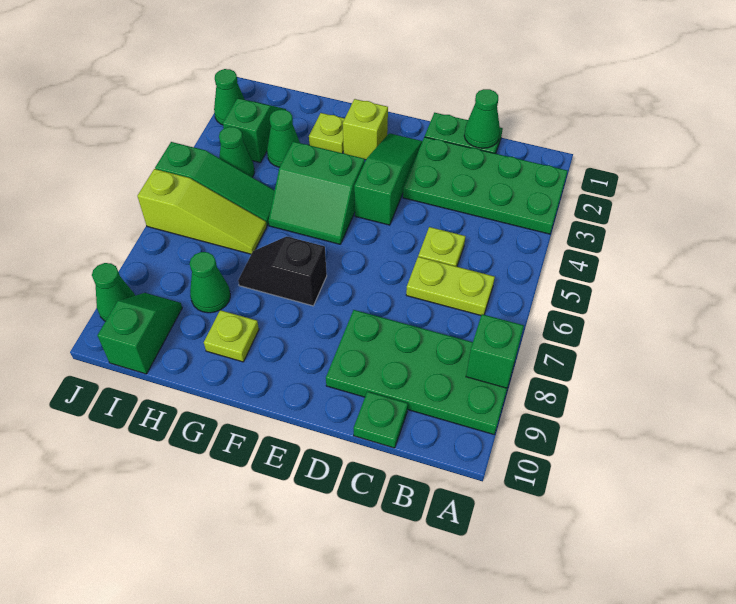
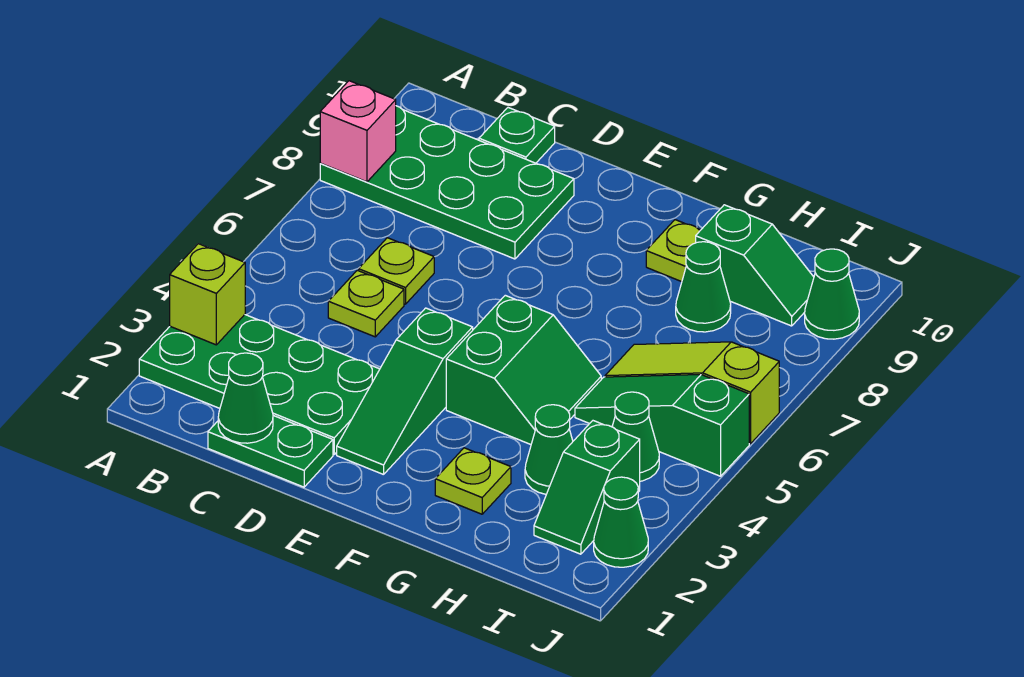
green brick A8 level 2 -> pink brick A8 level 2
lime plate B6:C6 level 1 -> lime plate C6 level 1
lime brick F2 level 1 -> lime brick A3 level 2
green slope F4:G5 level 1 top 4 -> green slope F4:G5 level 1 top F
black slope F7:G7 level 1 top F -> none
green slope I9:I10 level 1 top 10 -> green slope H9:I9 level 1 top H

